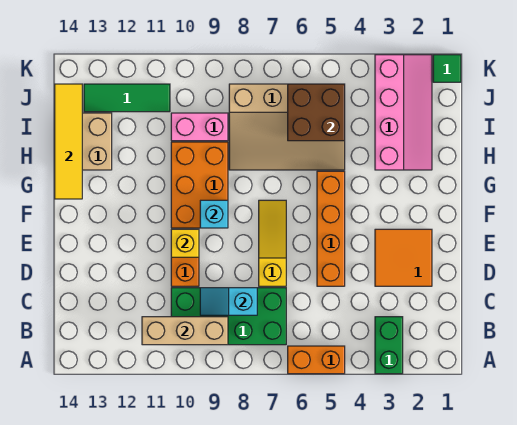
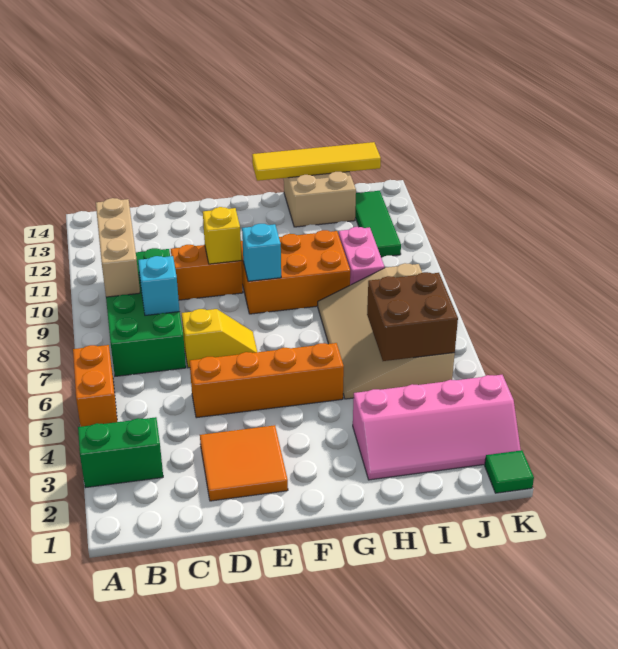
yellow slope D7:F7 level 1 top D -> yellow slope D7:E7 level 1 top D

